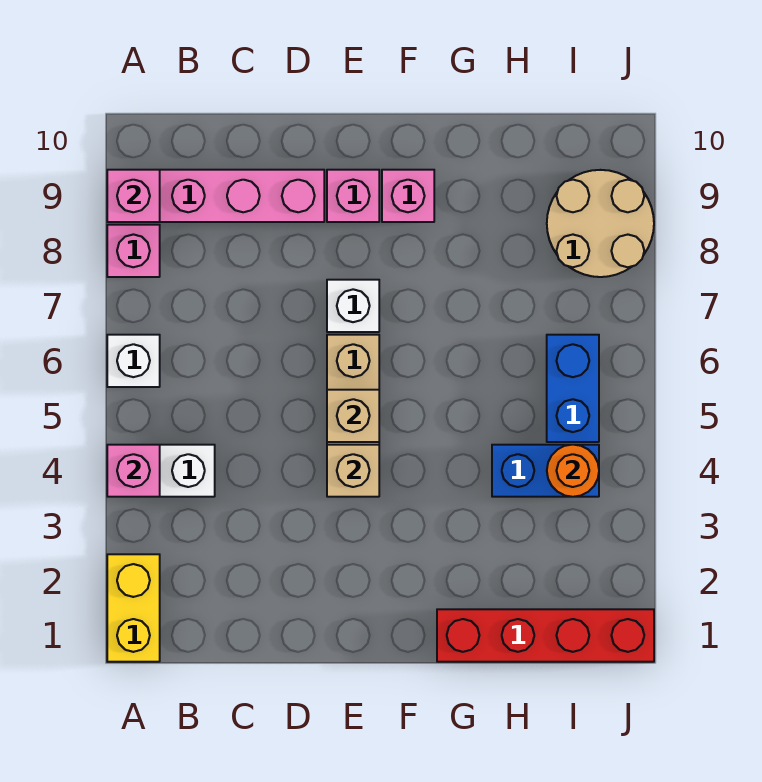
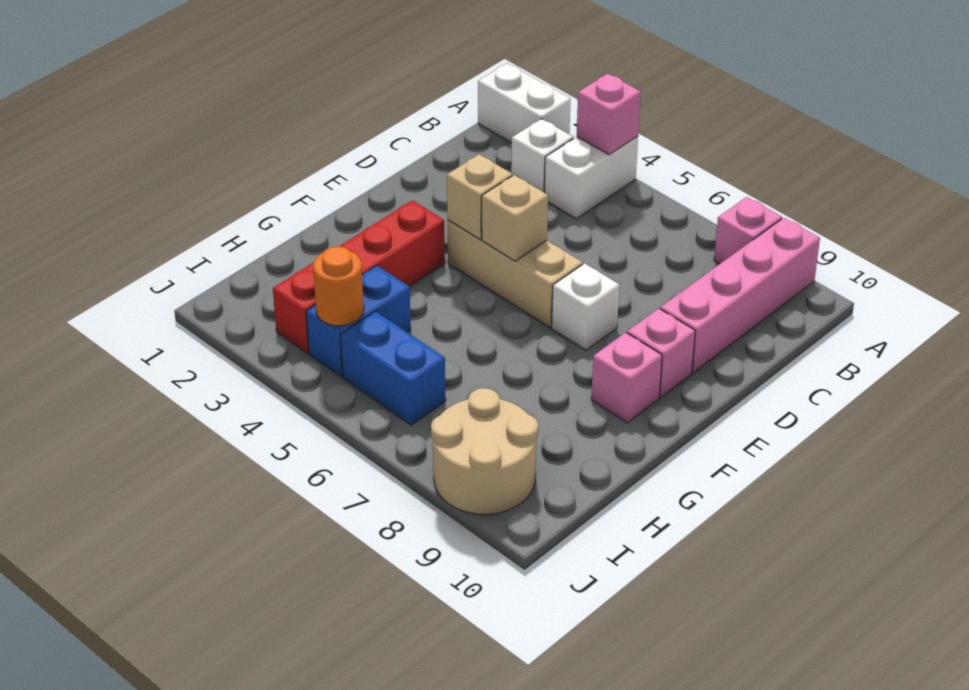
yellow brick A1:A2 level 1 -> white brick A1:A2 level 1
white brick A6 level 1 -> white brick B3 level 1
pink brick A9 level 2 -> none
red brick G1:J1 level 1 -> red brick F3:I3 level 1

